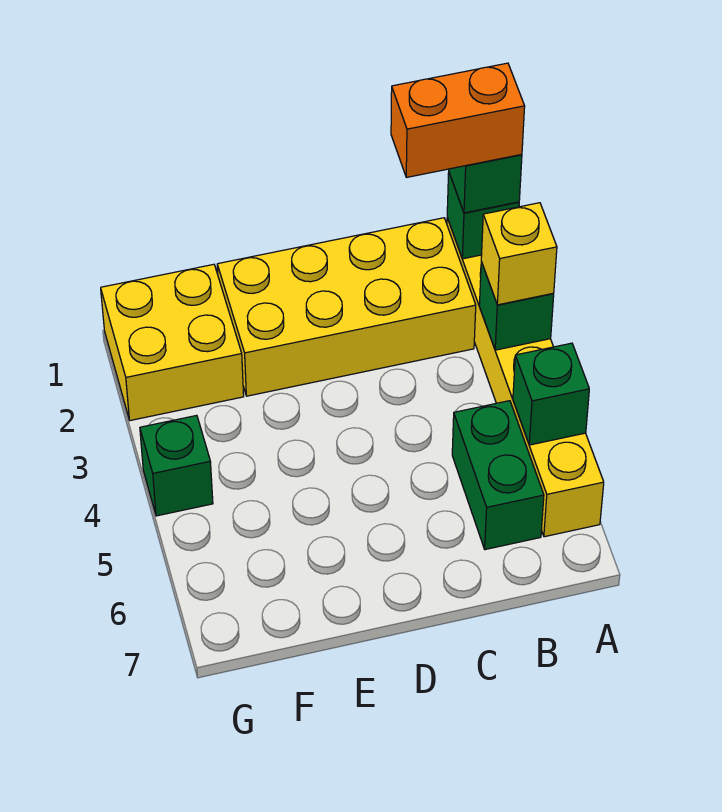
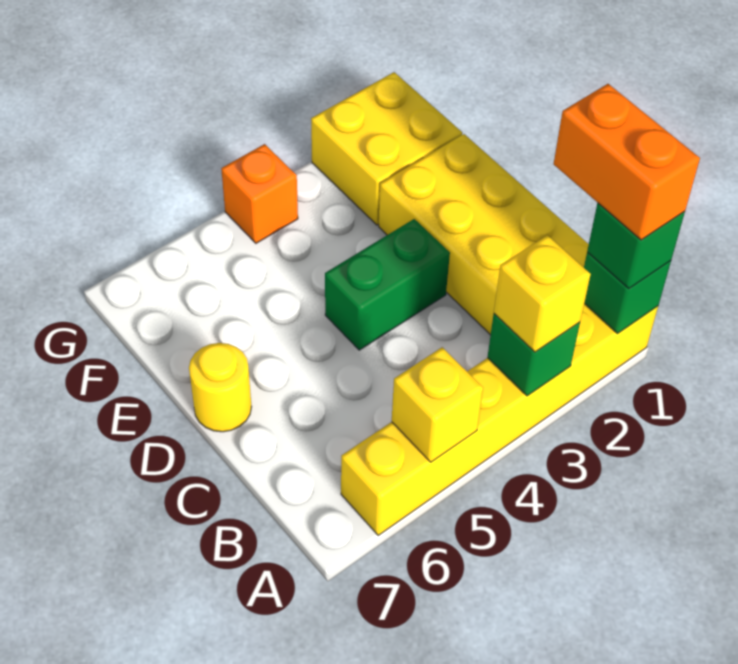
green brick A5 level 2 -> yellow brick A5 level 2
green brick B5:B6 level 1 -> green brick D3:D4 level 1
none -> yellow round brick D7 level 1
green brick G4 level 1 -> orange brick G4 level 1

